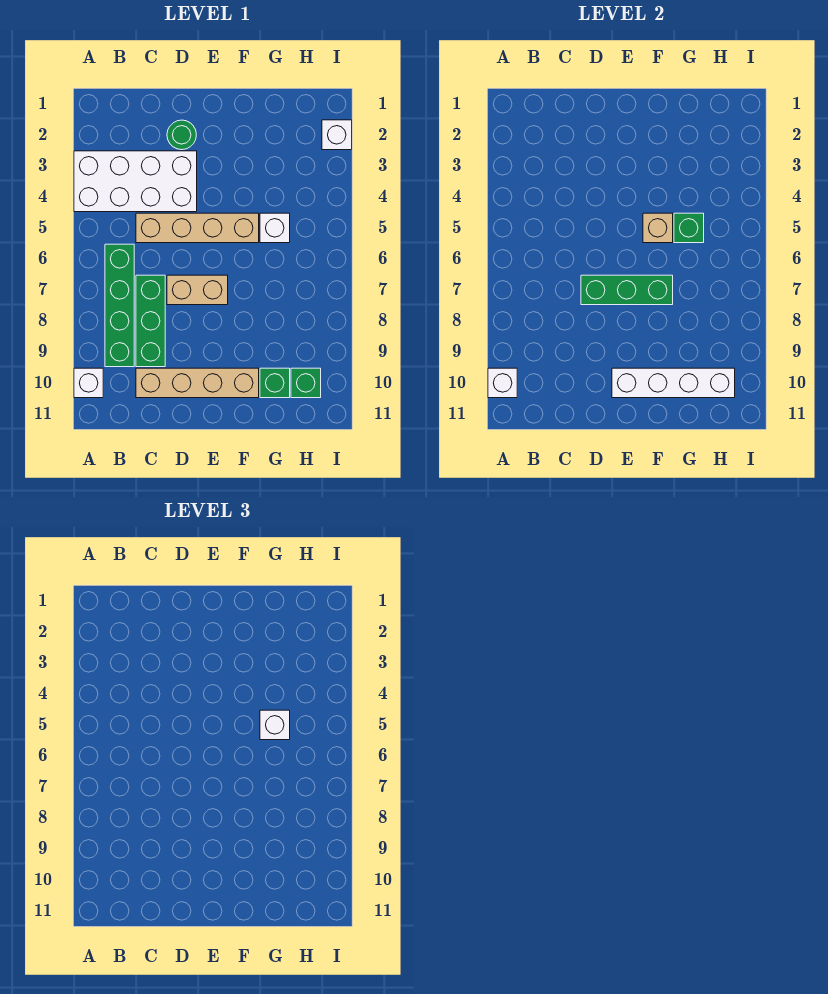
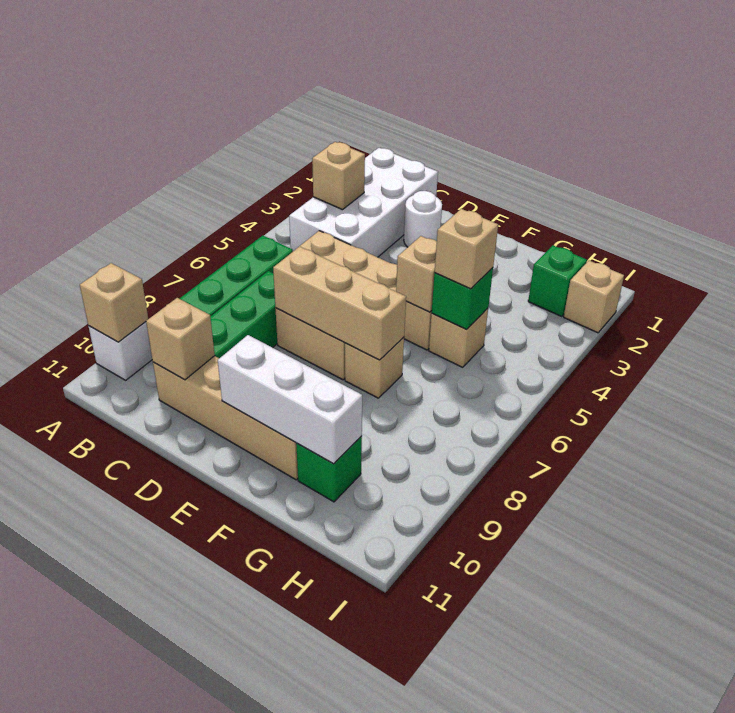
white brick A3:D4 level 1 -> white brick B1:C4 level 1
white brick A10 level 2 -> tan brick A10 level 2
none -> tan brick B3 level 2
none -> tan brick C10 level 2
green round brick D2 level 1 -> white round brick D2 level 1
green brick D7:F7 level 2 -> tan brick D7:F7 level 2
white brick E10:H10 level 2 -> white brick E10:G10 level 2
none -> tan brick F7 level 1
white brick G5 level 1 -> tan brick G5 level 1
white brick G5 level 3 -> tan brick G5 level 3
green brick H10 level 1 -> green brick H2 level 1
white brick I2 level 1 -> tan brick I2 level 1

